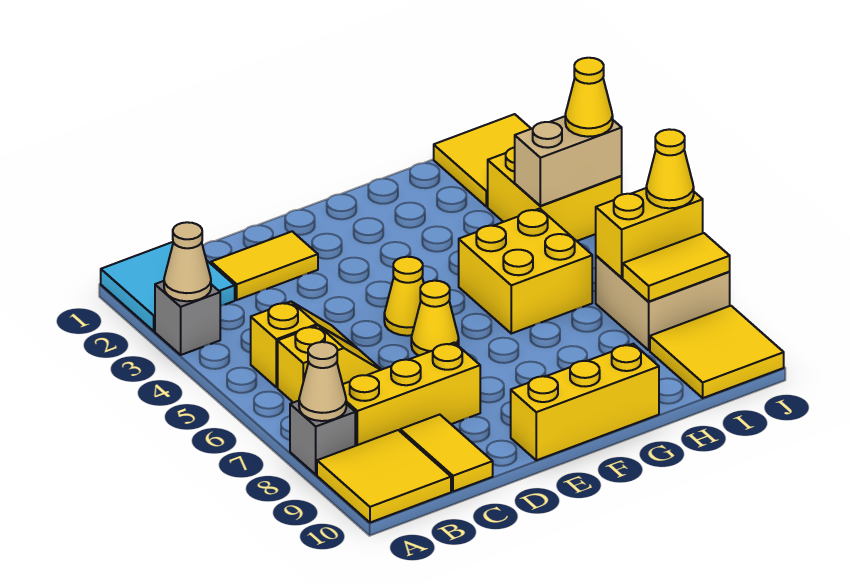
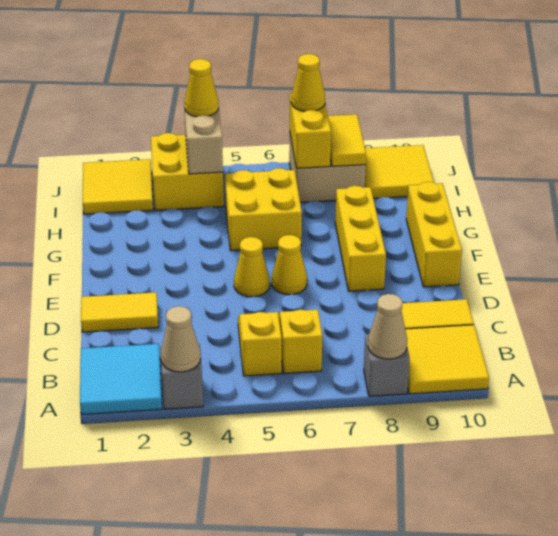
yellow brick B8:D8 level 1 -> yellow brick E8:G8 level 1
yellow tile C2:D2 level 1 -> yellow tile D1:D2 level 1

